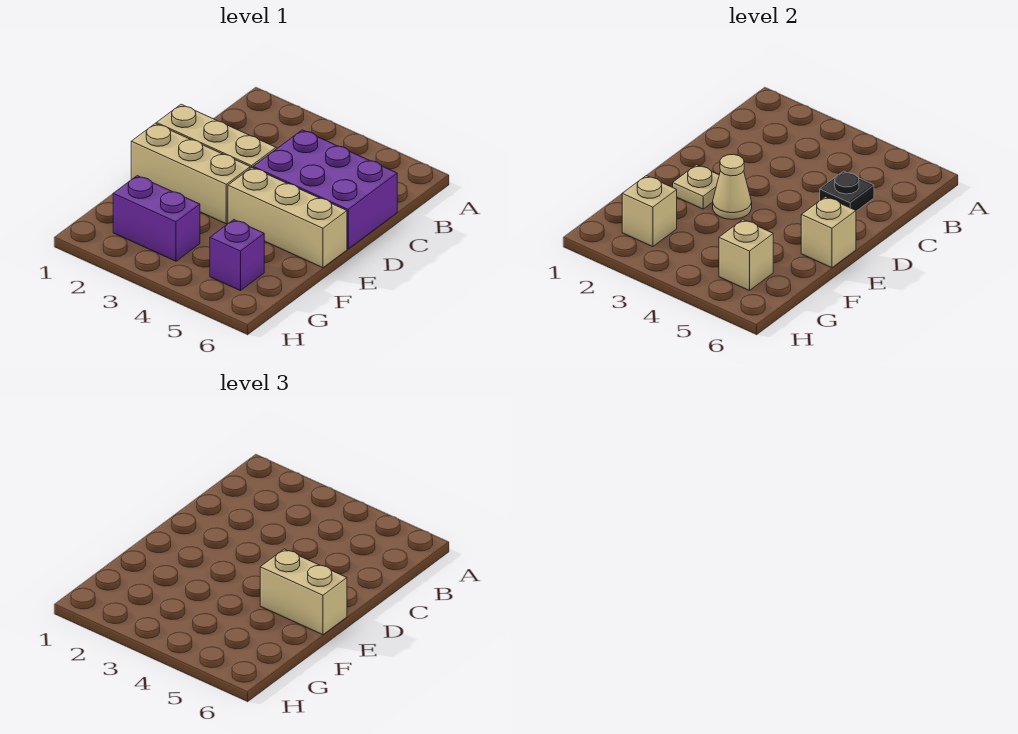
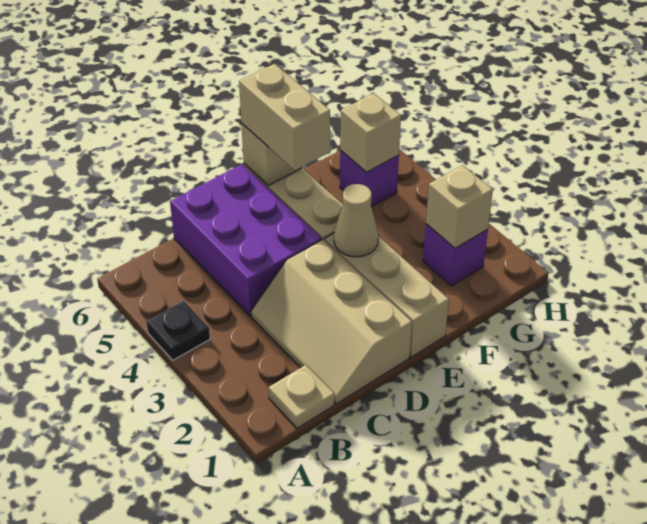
black plate C5 level 2 -> black plate A4 level 1
tan plate E2 level 2 -> tan plate B1 level 1
purple brick G2:G3 level 1 -> purple brick G2 level 1

